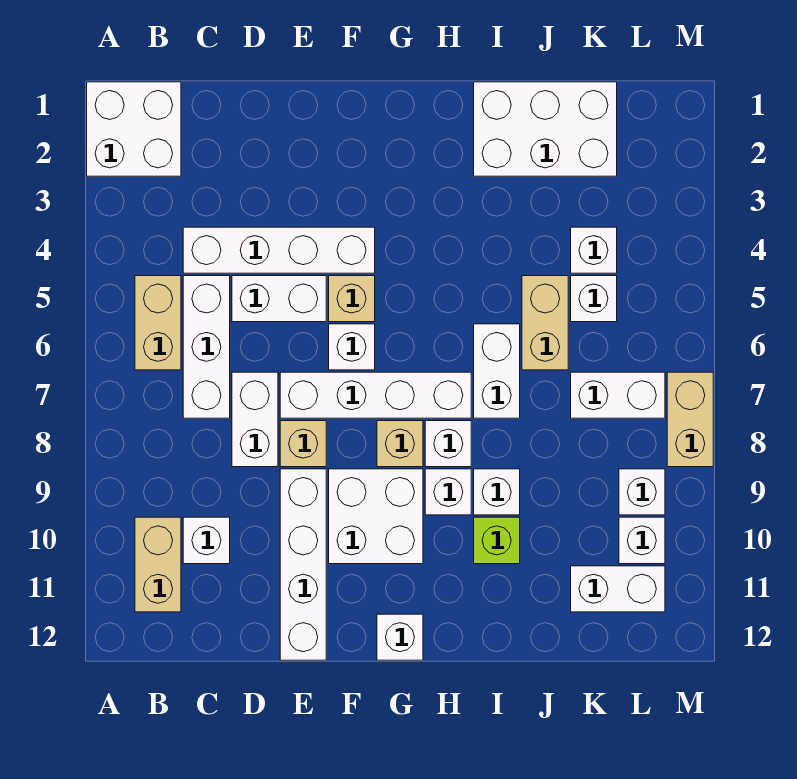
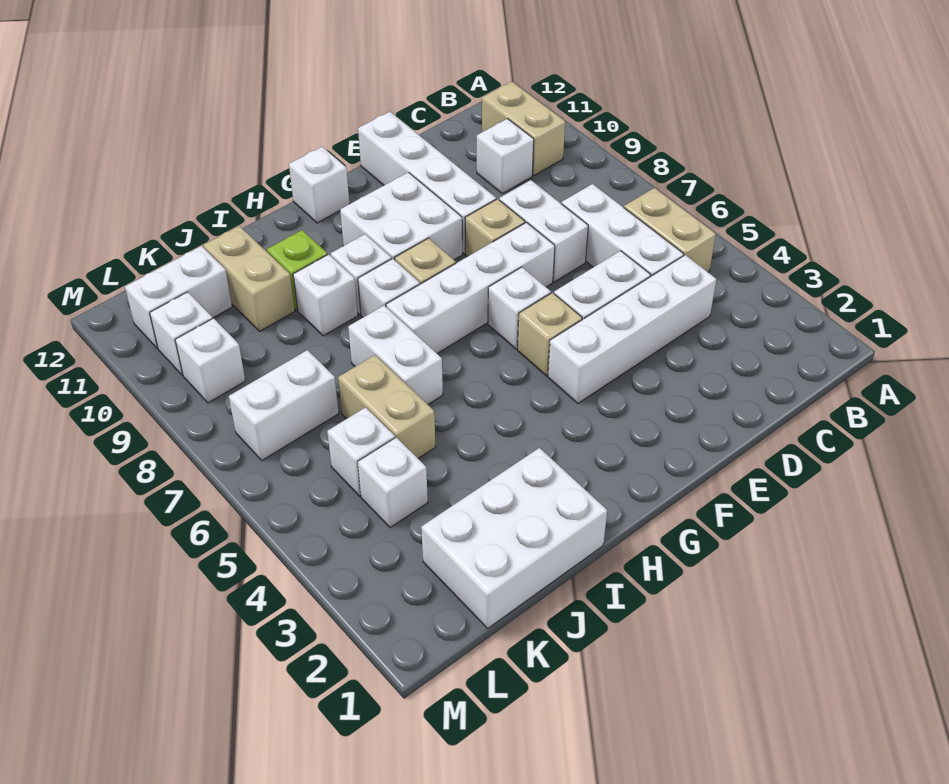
white brick A1:B2 level 1 -> none
tan brick M7:M8 level 1 -> tan brick J10:J11 level 1

